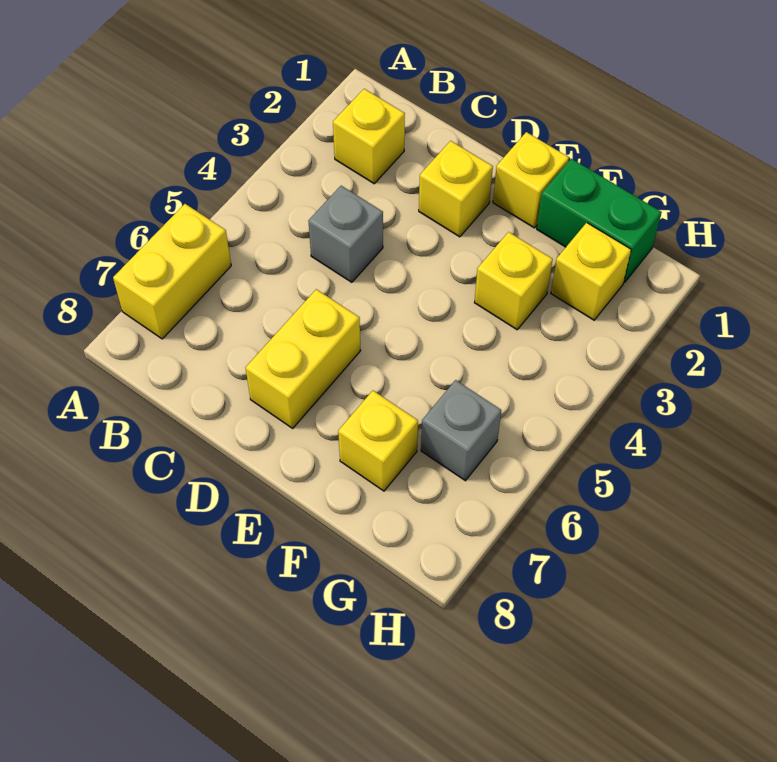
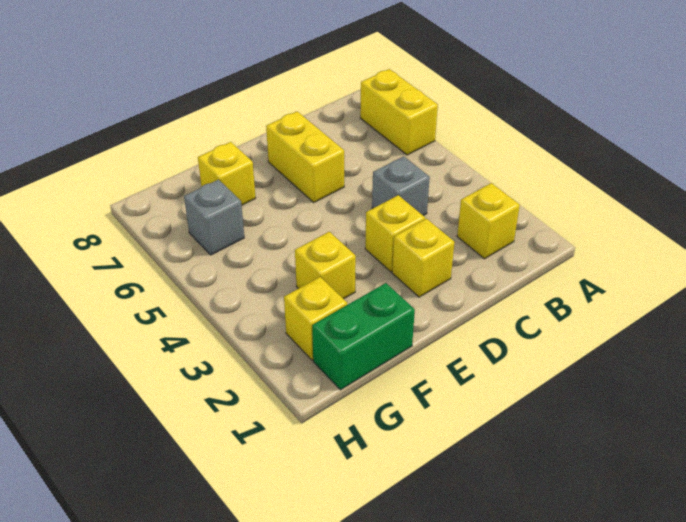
yellow brick E1 level 1 -> yellow brick D3 level 1

